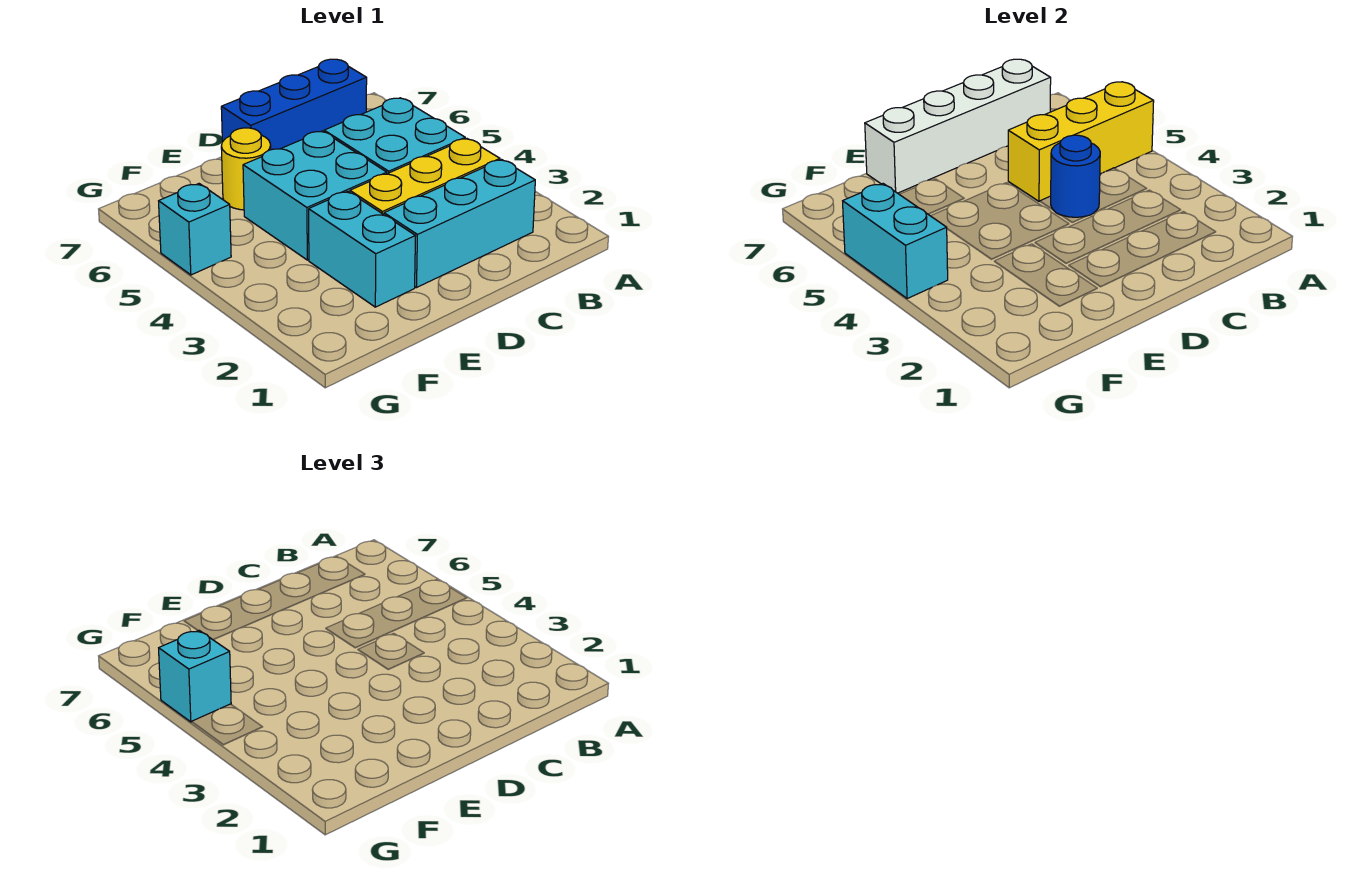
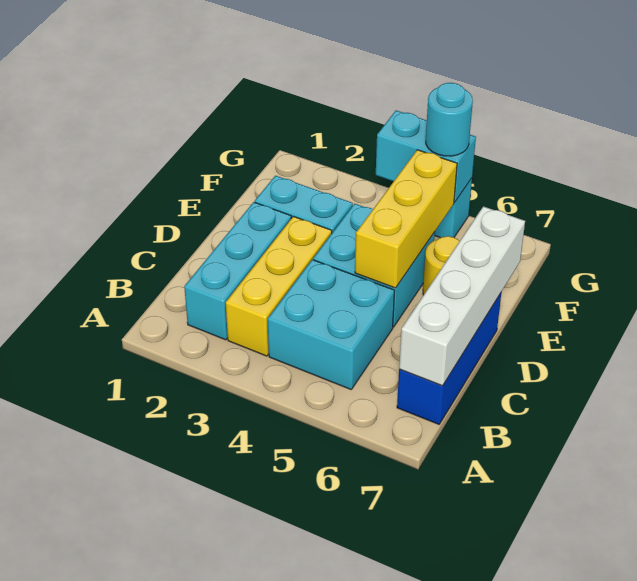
yellow brick A5:C5 level 2 -> yellow brick D5:F5 level 2
blue round brick C4 level 2 -> none
cyan brick G5 level 3 -> cyan round brick G5 level 3

